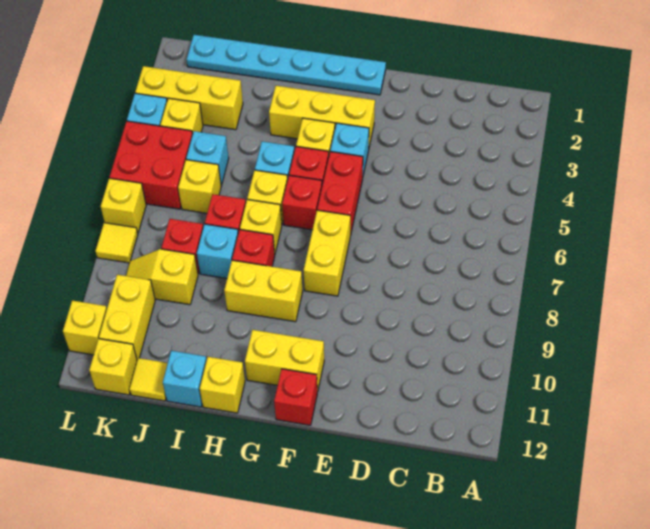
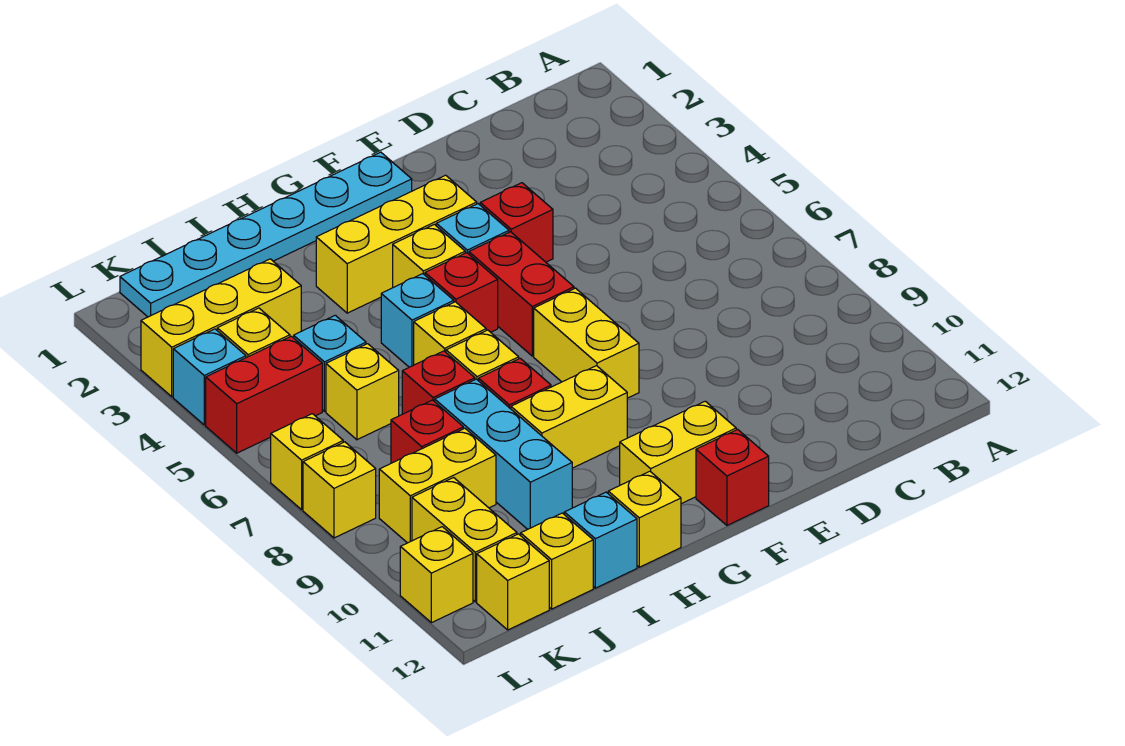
red brick G6 level 1 -> red brick E4 level 1
cyan brick I8 level 1 -> cyan brick I8:I10 level 1
yellow slope J9:K9 level 1 top J -> yellow brick J9:K9 level 1
yellow tile J12 level 1 -> yellow brick J12 level 1
red brick K5:L6 level 1 -> red brick K5:L5 level 1
yellow tile L8 level 1 -> yellow brick L8 level 1

